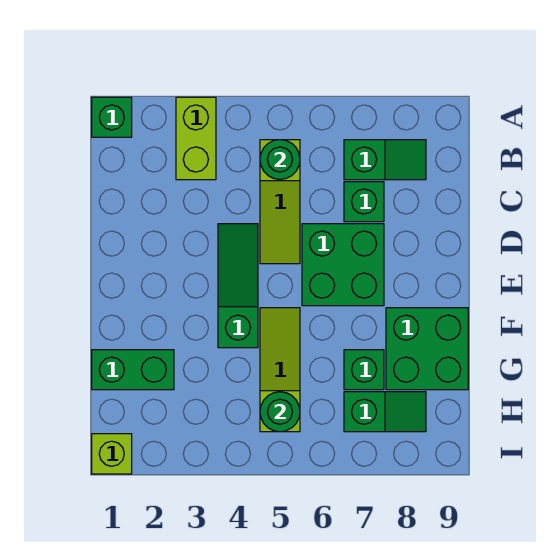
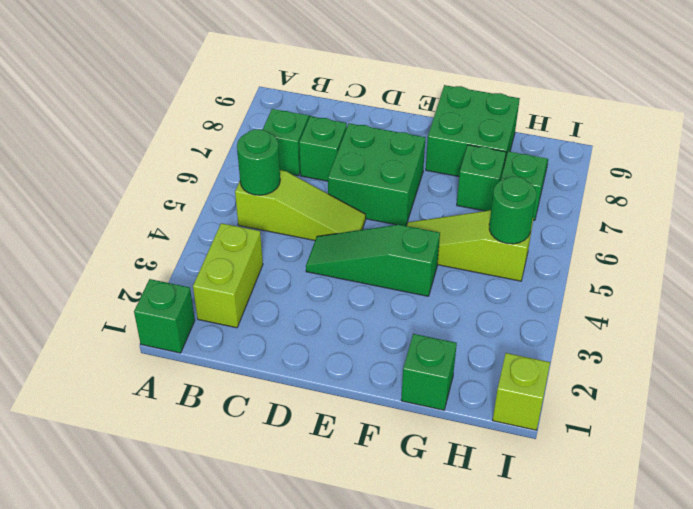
lime brick A3:B3 level 1 -> lime brick B2:B3 level 1
green brick G1:G2 level 1 -> green brick G1 level 1

